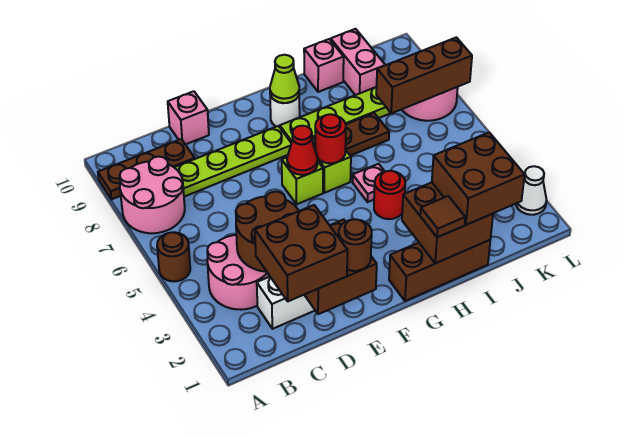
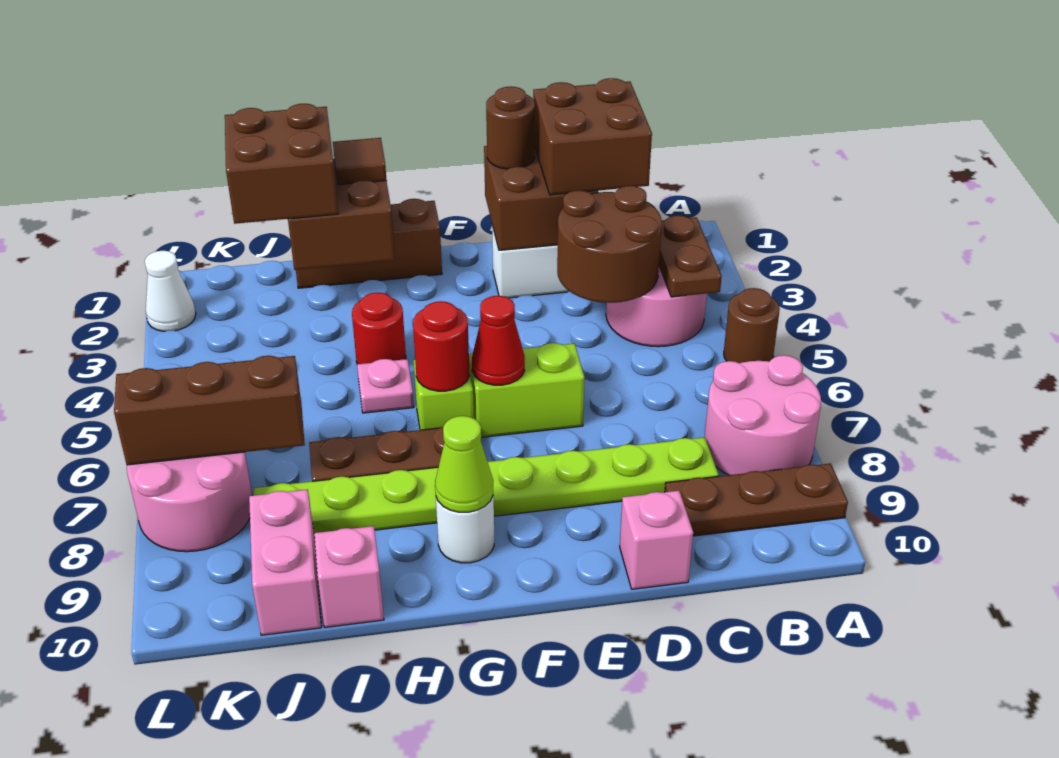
none -> brown plate B3:B4 level 2
lime brick F6 level 1 -> lime brick E6:F6 level 1

